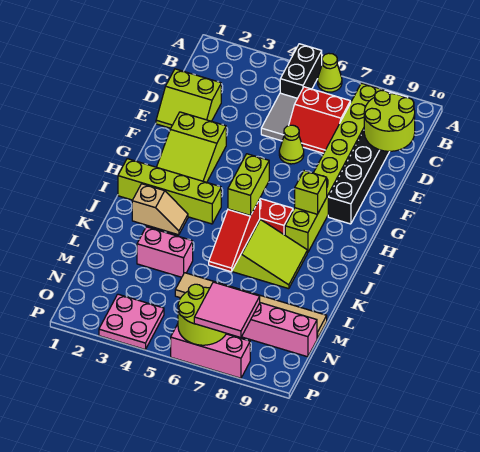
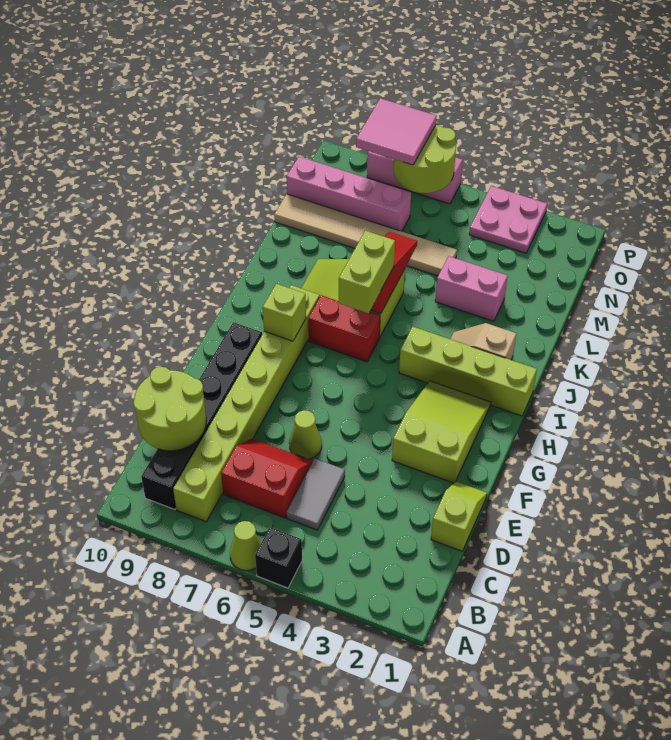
black brick A5:B5 level 1 -> black brick A5 level 1
lime slope D1:E2 level 1 top D -> lime slope D1:E1 level 1 top D

